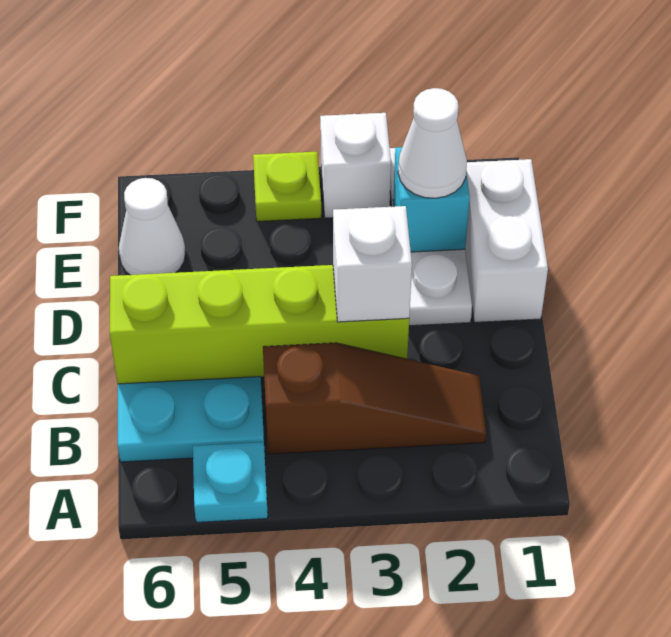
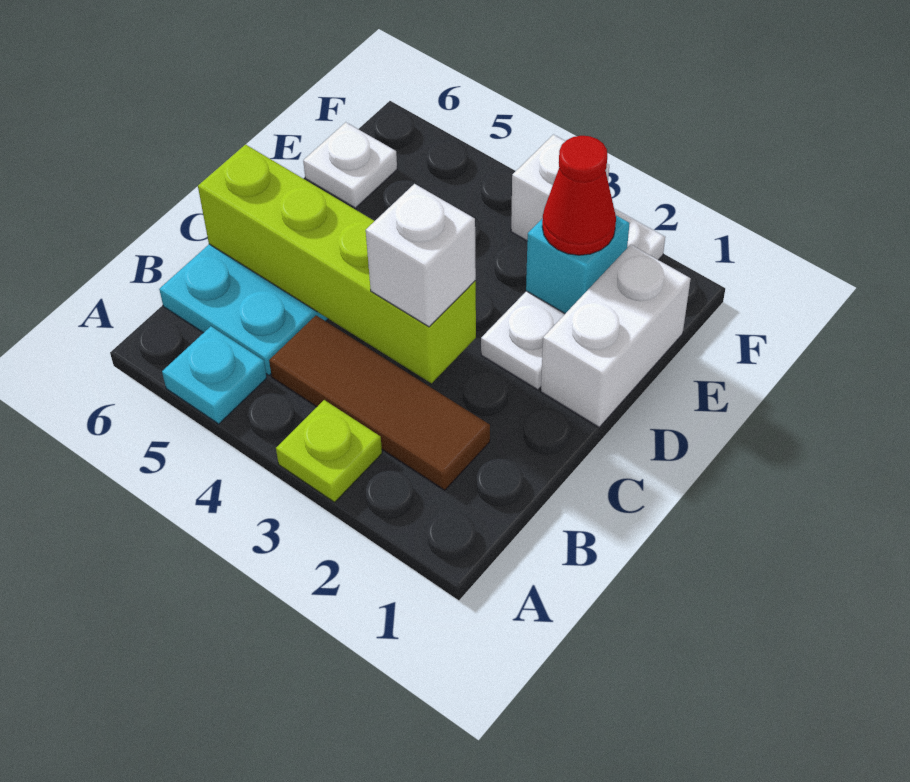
brown slope B2:B4 level 1 top 4 -> brown tile B2:B4 level 1
white cone E2 level 3 -> red cone E2 level 3
white cone E6 level 1 -> white plate E6 level 1
lime plate F4 level 1 -> lime plate A3 level 1

